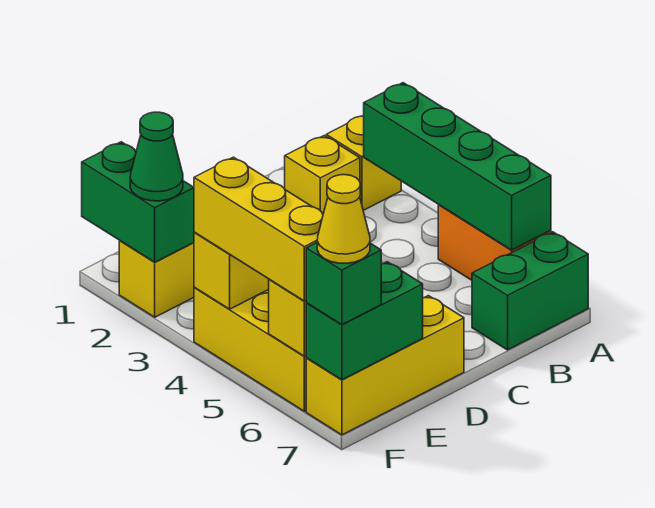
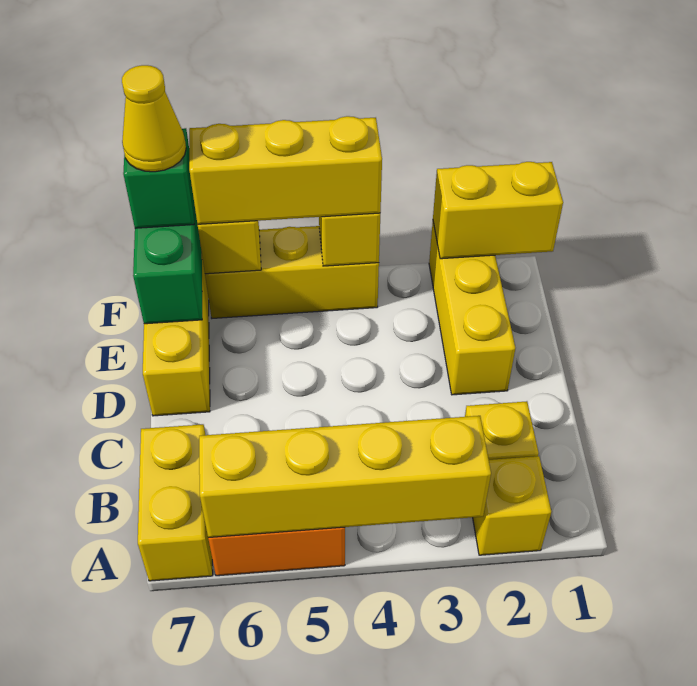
green brick A3:A6 level 2 -> yellow brick A3:A6 level 2
green brick A7:B7 level 1 -> yellow brick A7:B7 level 1
green brick F1:F2 level 2 -> yellow brick F1:F2 level 2
green cone F2 level 3 -> none

